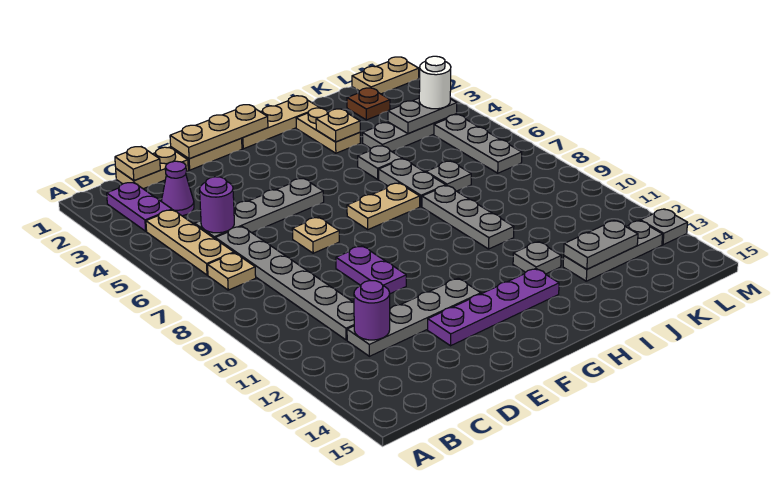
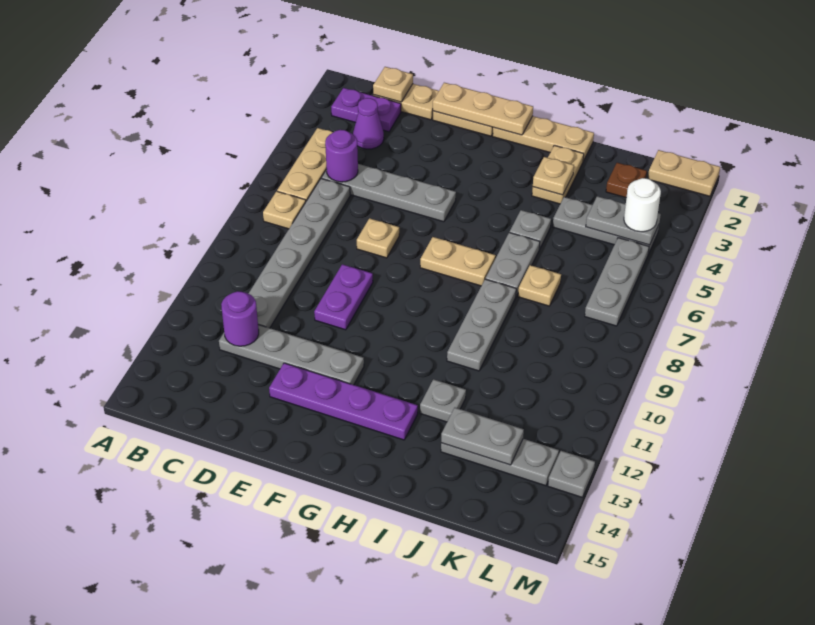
purple plate B2:B3 level 1 -> purple plate B2:C2 level 1
grey plate J7 level 1 -> tan plate J7 level 1

